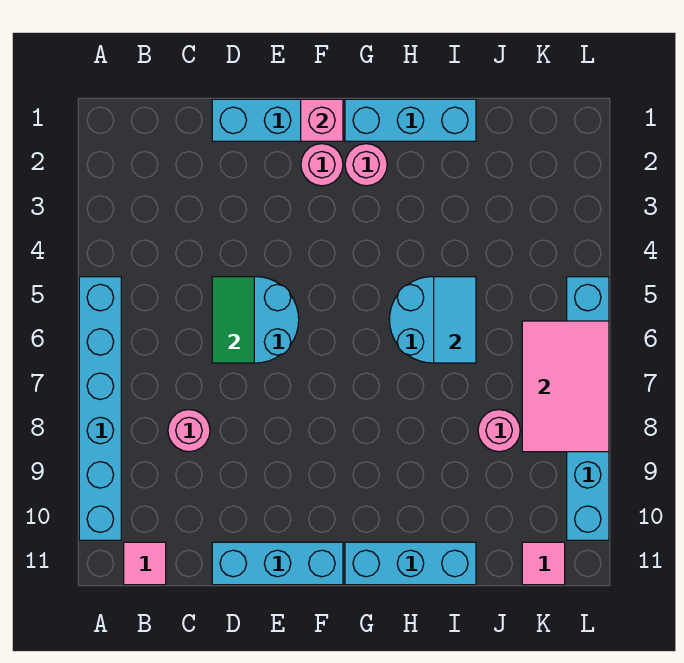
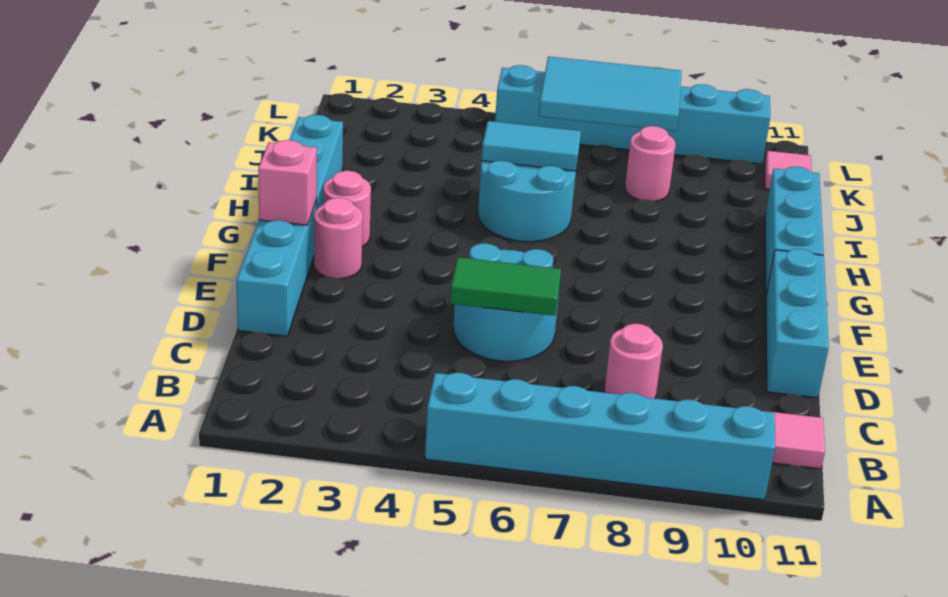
pink tile K6:L8 level 2 -> cyan tile K6:L8 level 2

